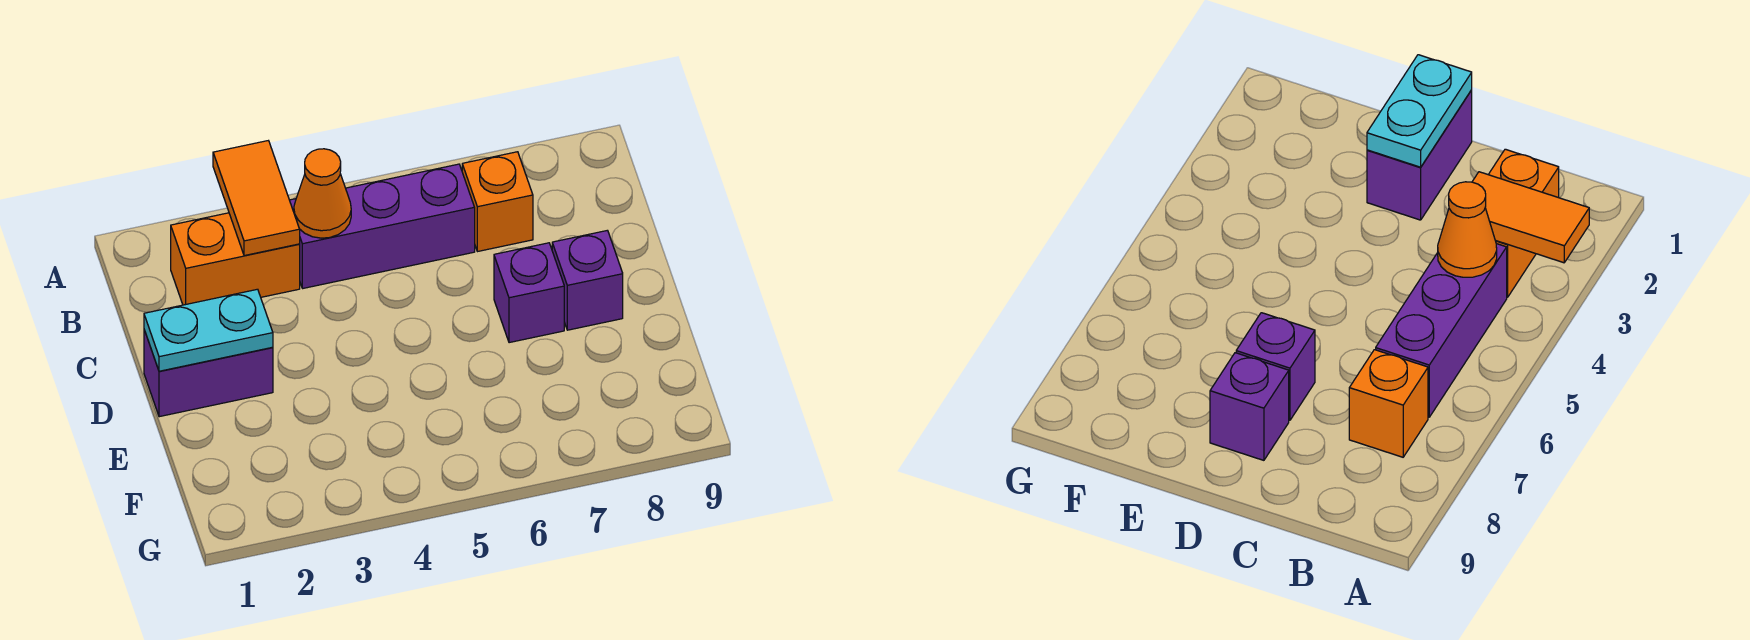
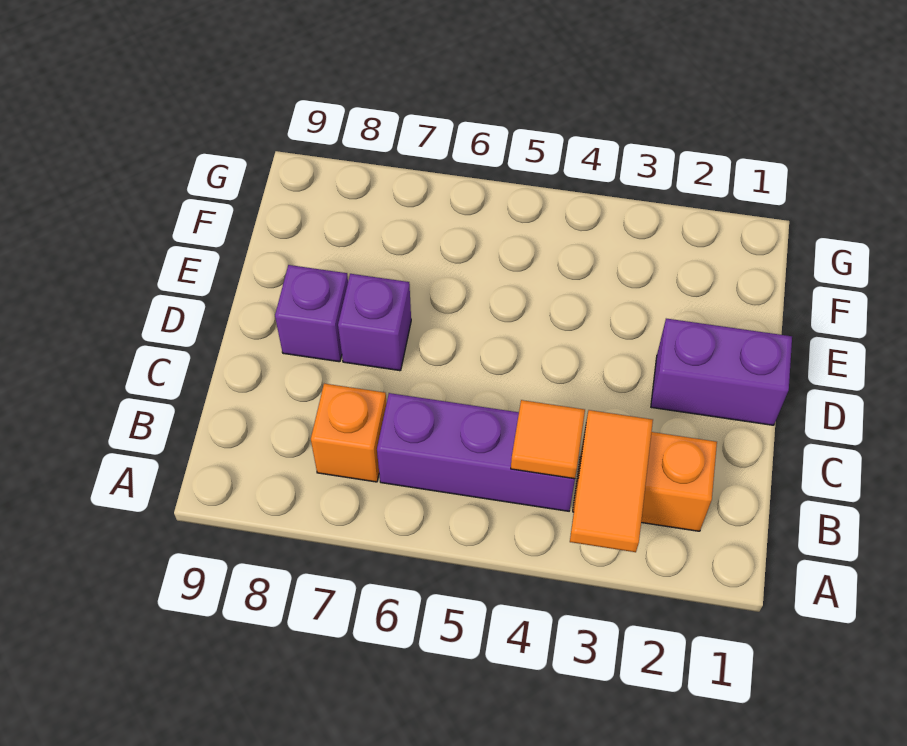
orange cone B4 level 2 -> orange tile B4 level 2
cyan plate D1:D2 level 2 -> none

